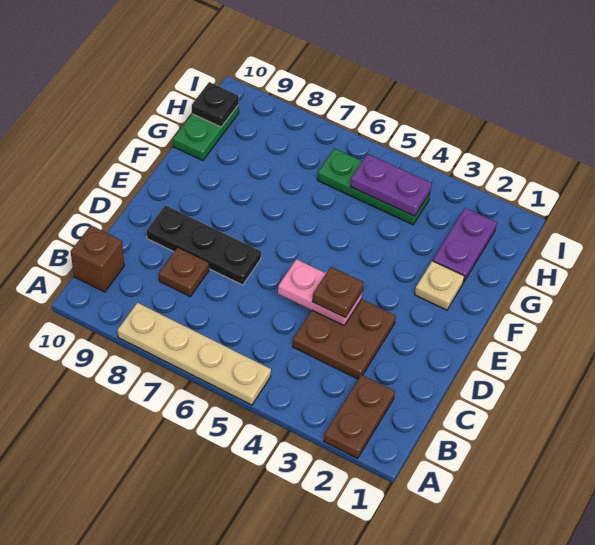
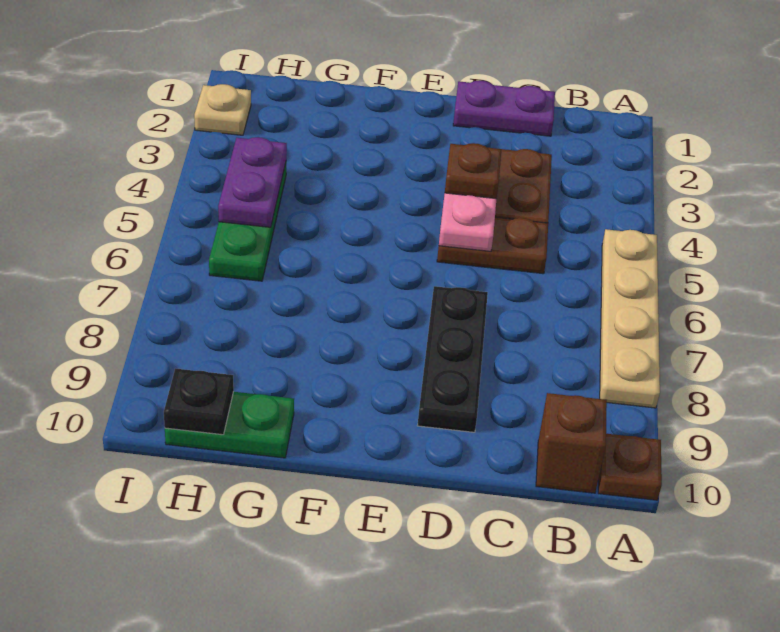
brown plate A2:B2 level 1 -> brown plate C5:D5 level 1
brown plate C8 level 1 -> brown plate A10 level 1
tan plate F2 level 1 -> tan plate I2 level 1
purple plate G2:H2 level 1 -> purple plate C1:D1 level 1

